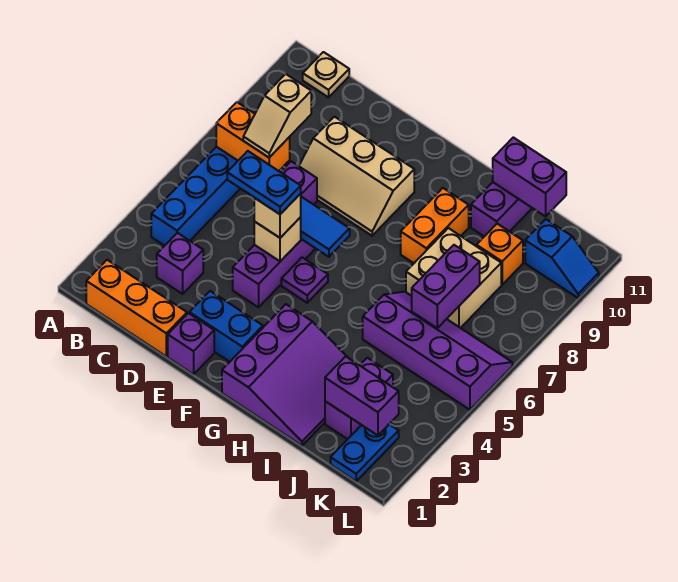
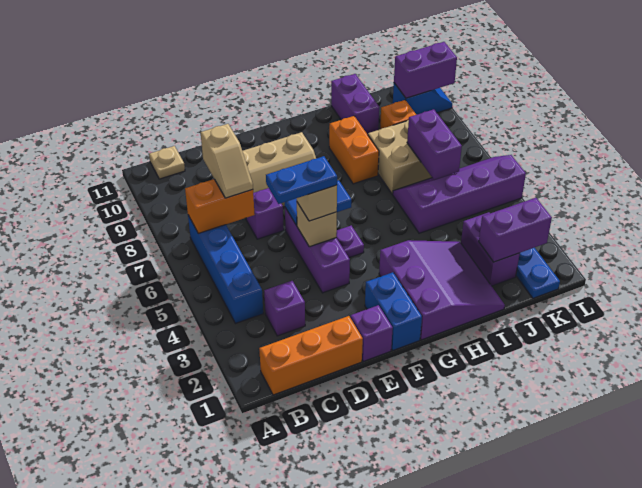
blue brick E2:F2 level 1 -> blue brick F1:F2 level 1
purple brick I11:J11 level 2 -> purple brick K10:L10 level 2

